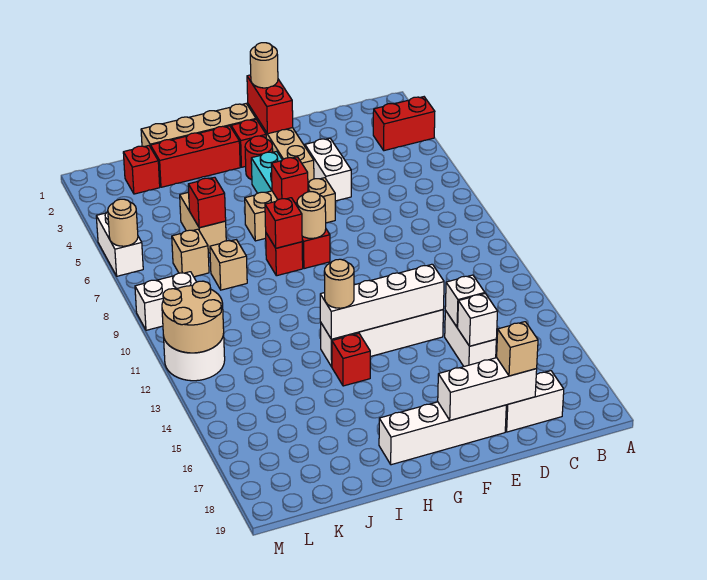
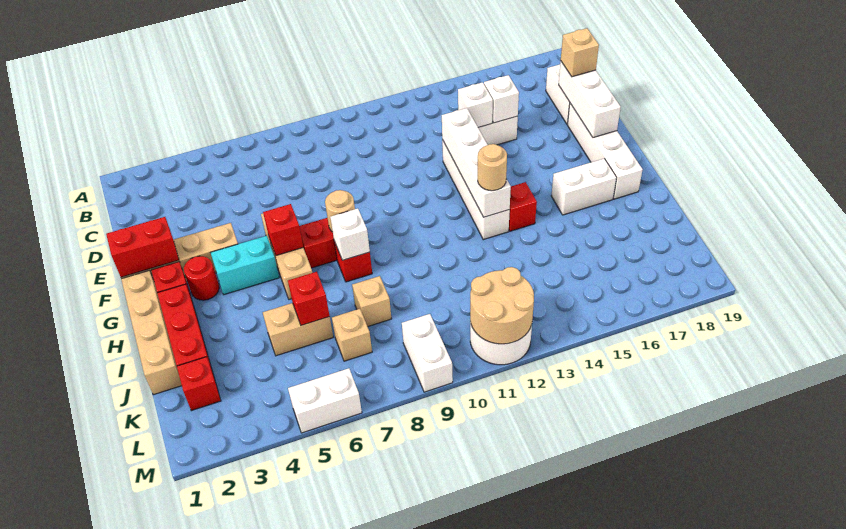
red brick A3:B3 level 1 -> none
white brick E4:E5 level 1 -> white brick H16:H17 level 1
tan round brick F1 level 3 -> none
red brick H8 level 2 -> white brick H8 level 2
tan round brick M6 level 2 -> none

